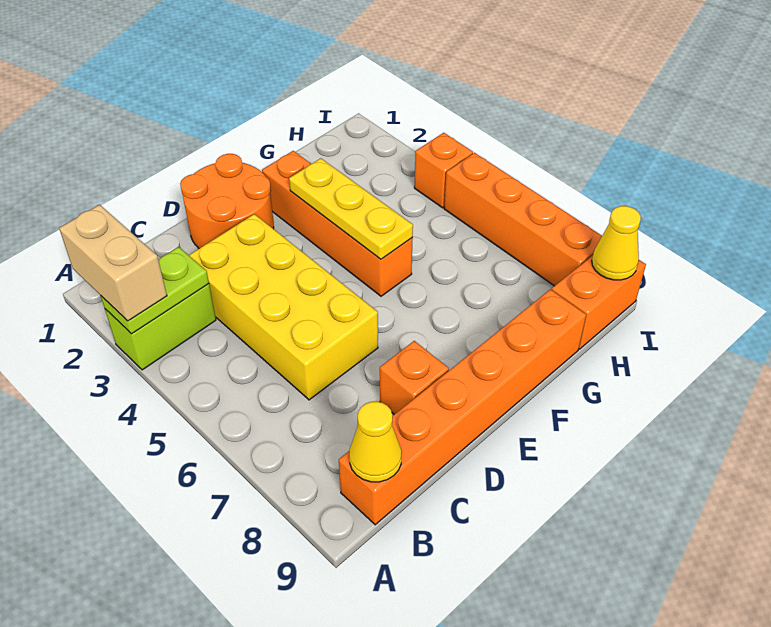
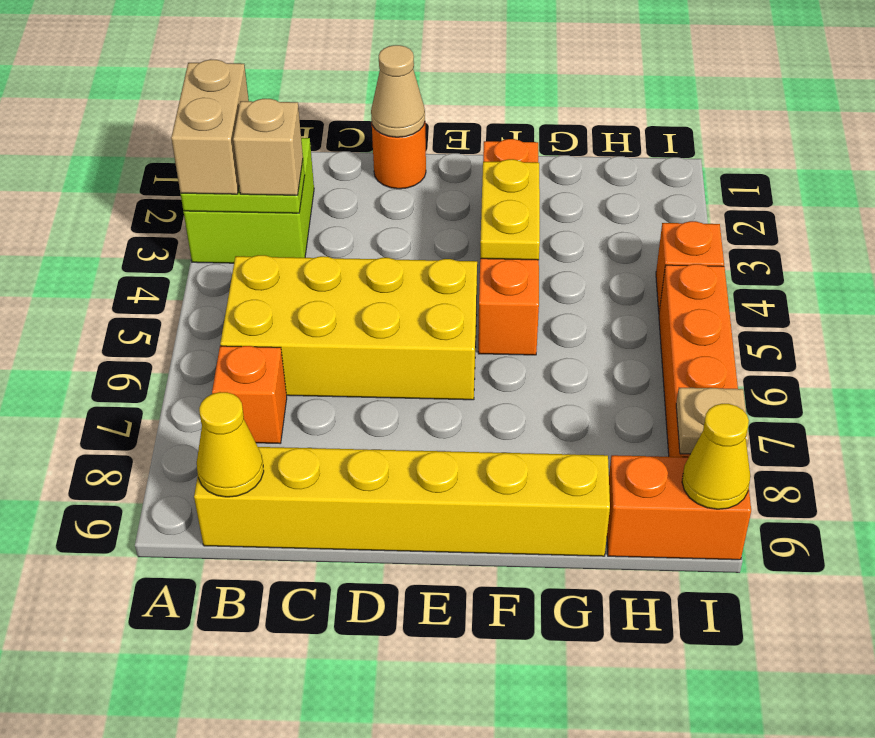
lime brick A3:B3 level 1 -> lime brick A2:B3 level 1
none -> tan brick B3 level 3
orange brick B9:G9 level 1 -> yellow brick B9:G9 level 1
yellow brick C3:D6 level 1 -> yellow brick B5:E6 level 1
orange round brick D1:E2 level 1 -> orange round brick D1 level 1
none -> tan cone D1 level 2
orange brick D8 level 1 -> orange brick B7 level 1
yellow plate F3:F5 level 2 -> yellow plate F3:F4 level 2
none -> tan plate I8 level 2

